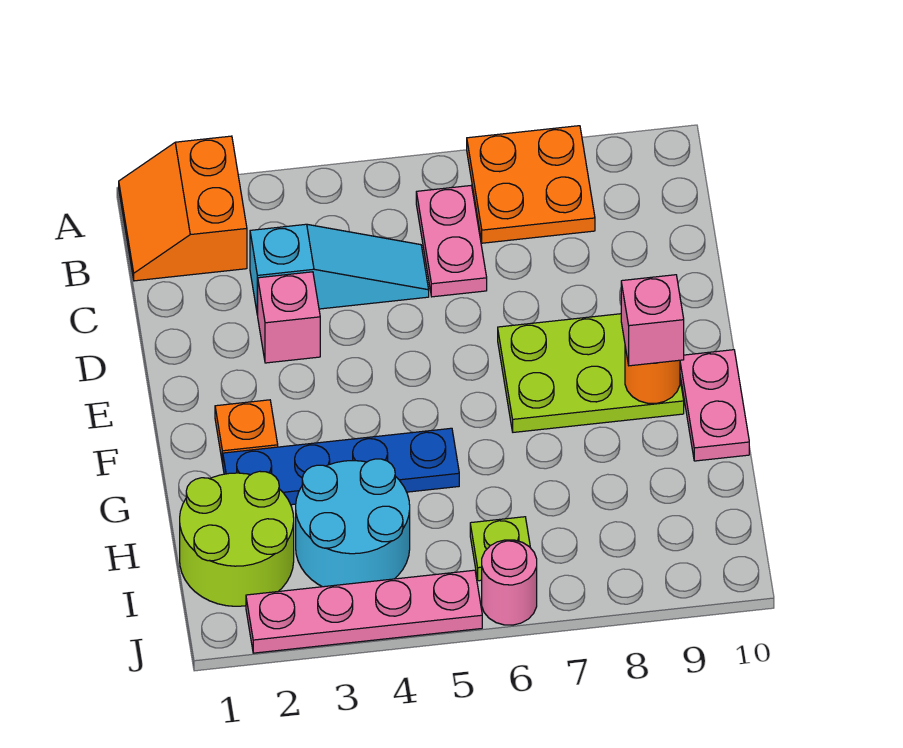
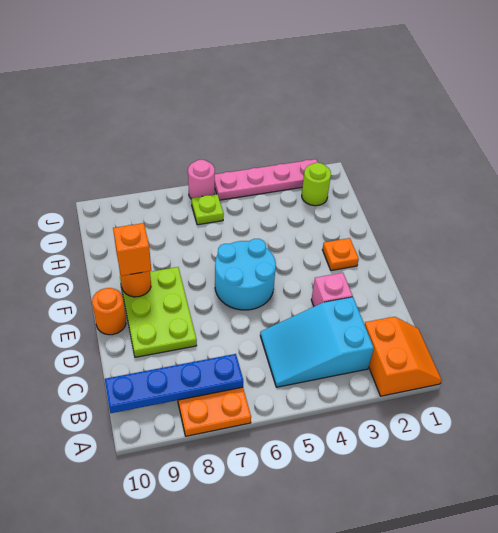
pink plate B6:C6 level 1 -> none
cyan slope C3:C5 level 1 top 3 -> cyan slope B3:C5 level 1 top 3
lime plate E7:F9 level 1 -> lime plate D8:F9 level 1
none -> orange round brick E10 level 1
pink brick F9 level 3 -> orange brick F9 level 3
pink plate F10:G10 level 1 -> none
blue plate G2:G5 level 1 -> blue plate B7:B10 level 2
lime round brick H1:I2 level 1 -> lime round brick I2 level 1
cyan round brick H3:I4 level 1 -> cyan round brick E5:F6 level 1

